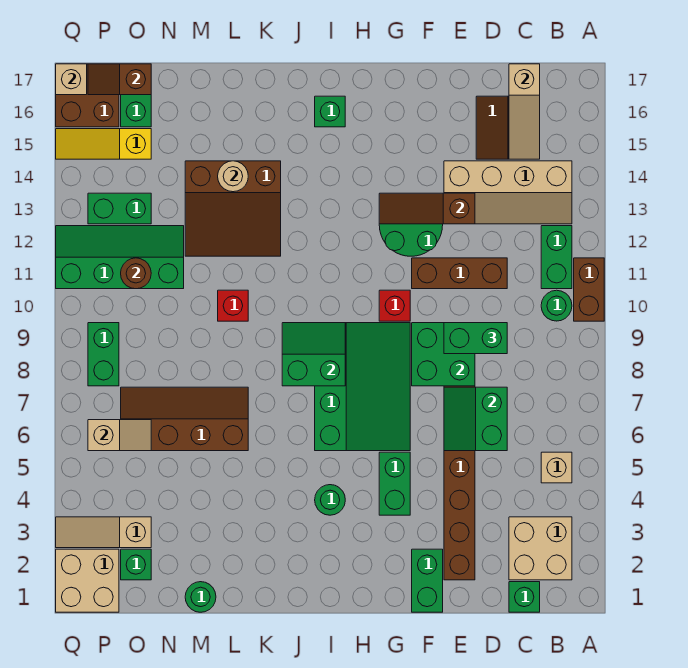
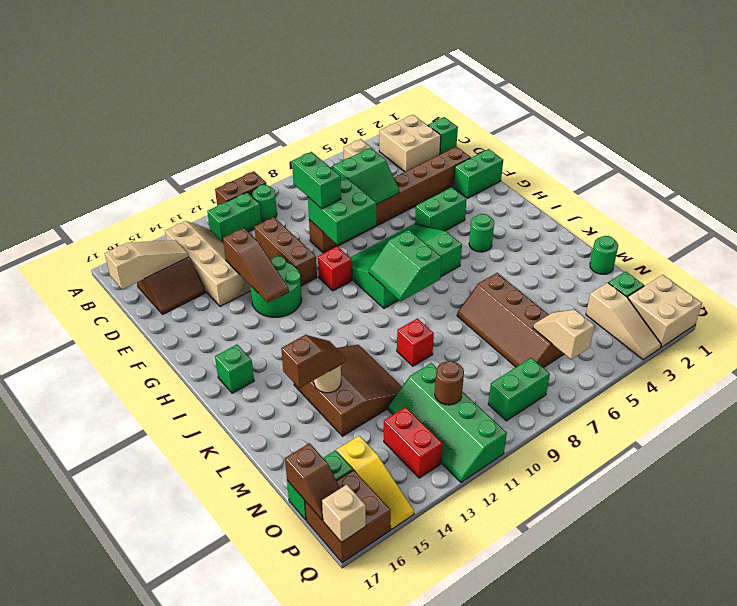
none -> brown slope L14:L15 level 3 top 15
green brick O13:P13 level 1 -> red brick O13:P13 level 1

